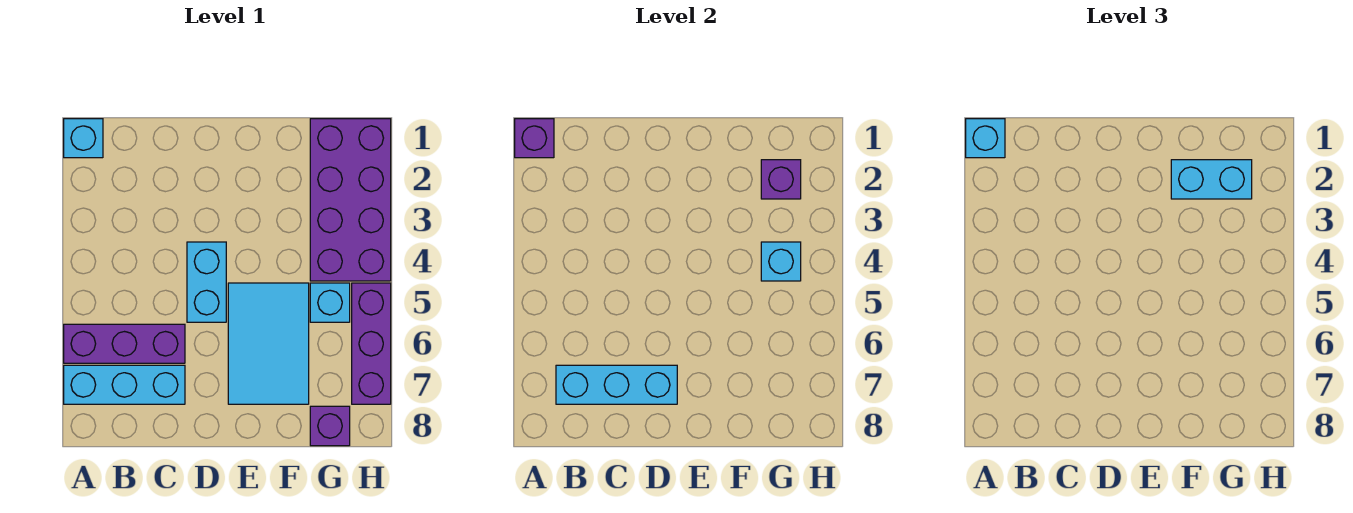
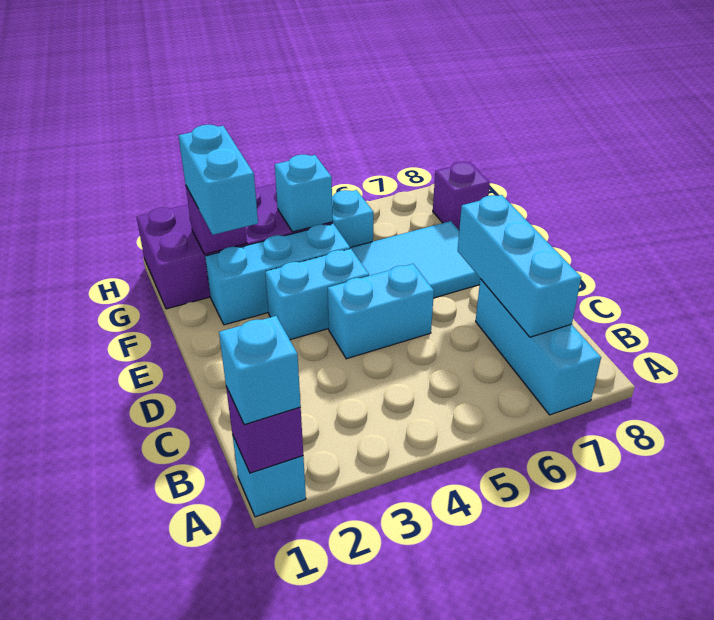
purple brick A6:C6 level 1 -> none
none -> cyan brick E3:E4 level 1
none -> cyan brick F2:F4 level 1
purple brick H5:H7 level 1 -> none

